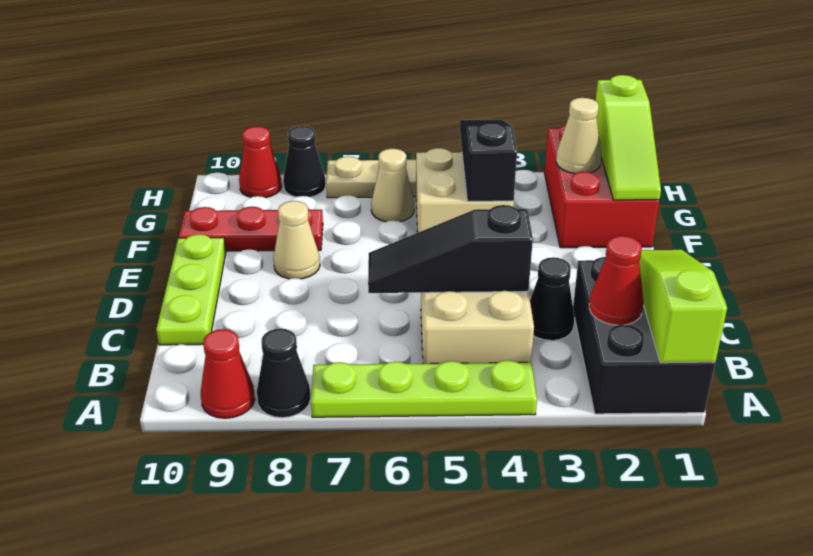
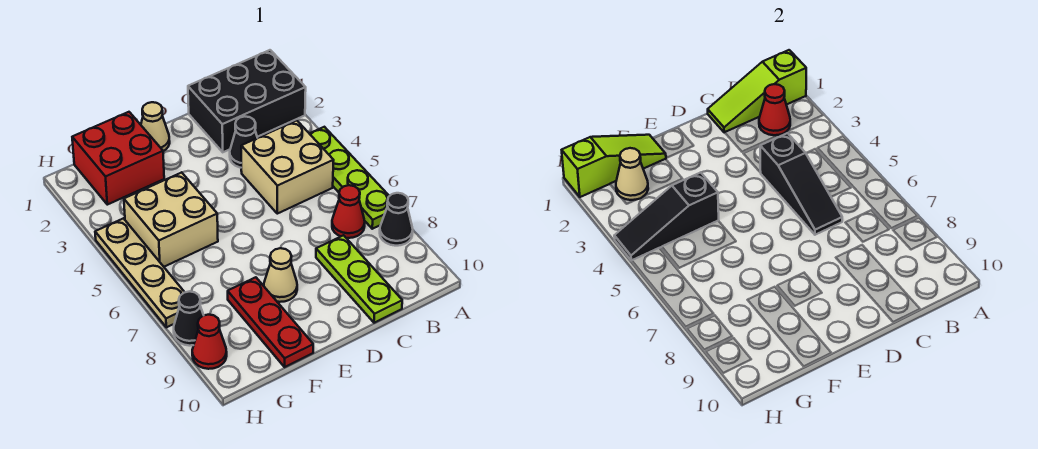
red cone A9 level 1 -> red cone B7 level 1
lime plate C10:E10 level 1 -> lime plate C8:C10 level 1
red brick F1:H2 level 1 -> red brick F1:G2 level 1
tan cone G6 level 1 -> tan cone E1 level 1

